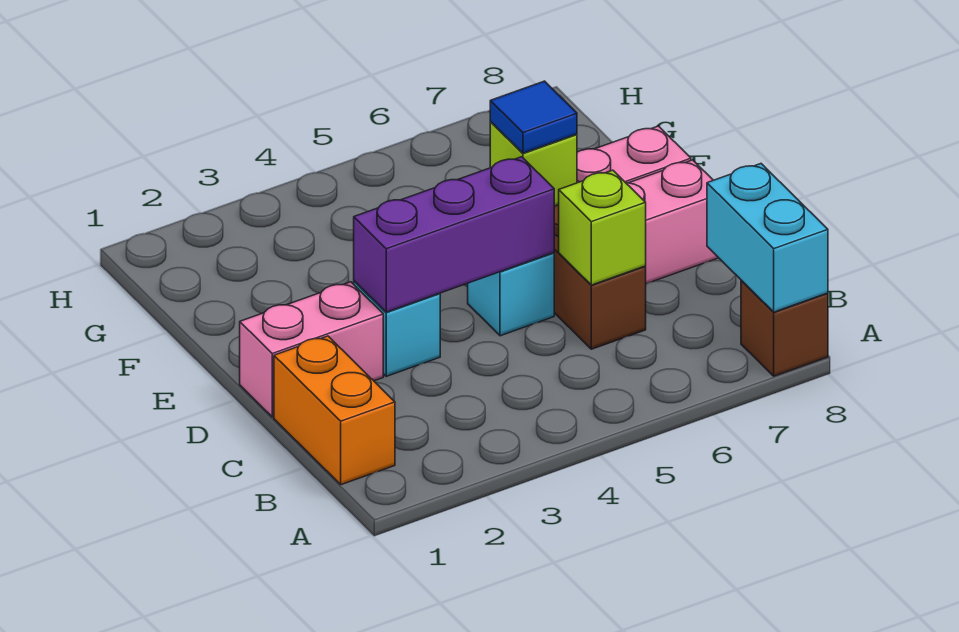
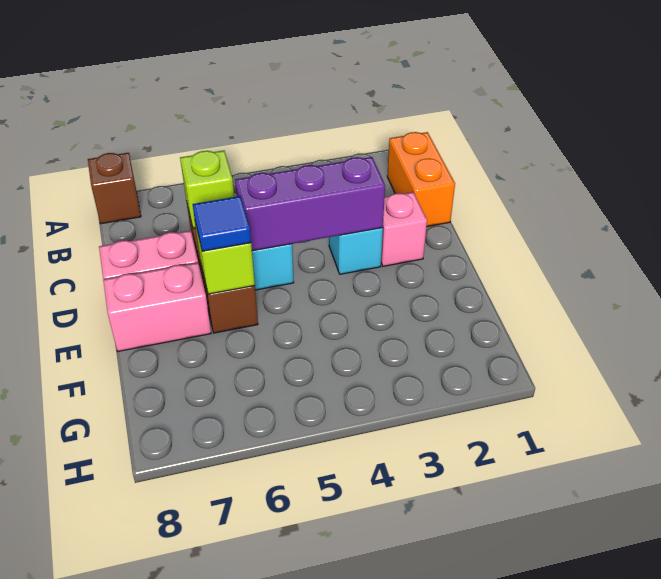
cyan brick A8:B8 level 2 -> none
pink brick D1:D2 level 1 -> pink brick D2 level 1

